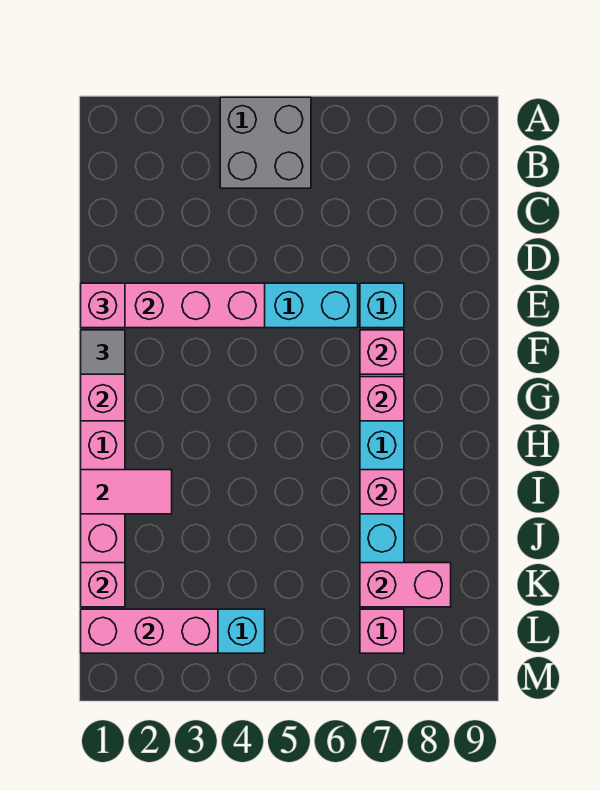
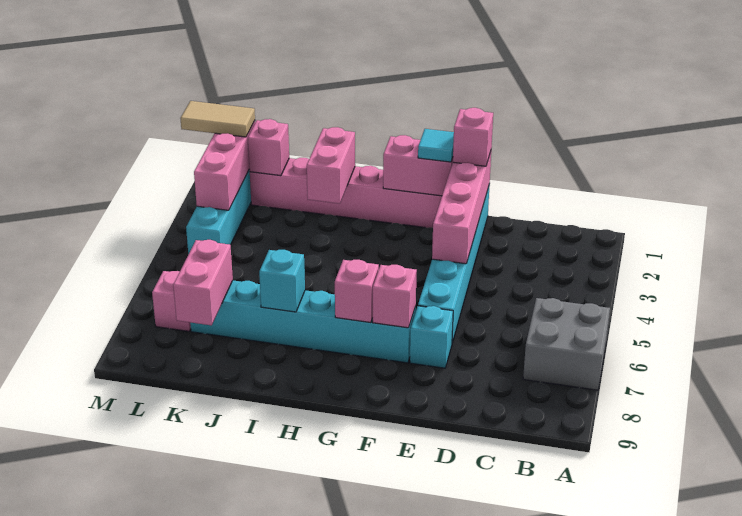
grey brick A4:B5 level 1 -> grey brick A6:B7 level 1
grey tile F1 level 3 -> cyan tile F1 level 3
pink tile I1:I2 level 2 -> pink brick I1:I2 level 2
pink brick I7 level 2 -> cyan brick I7 level 2
none -> tan tile L1:M1 level 3

